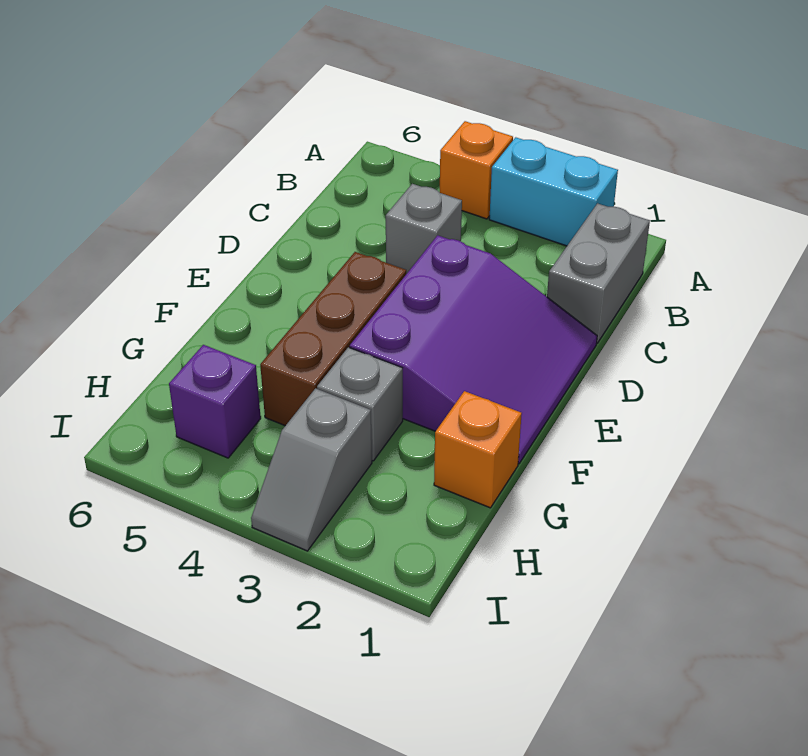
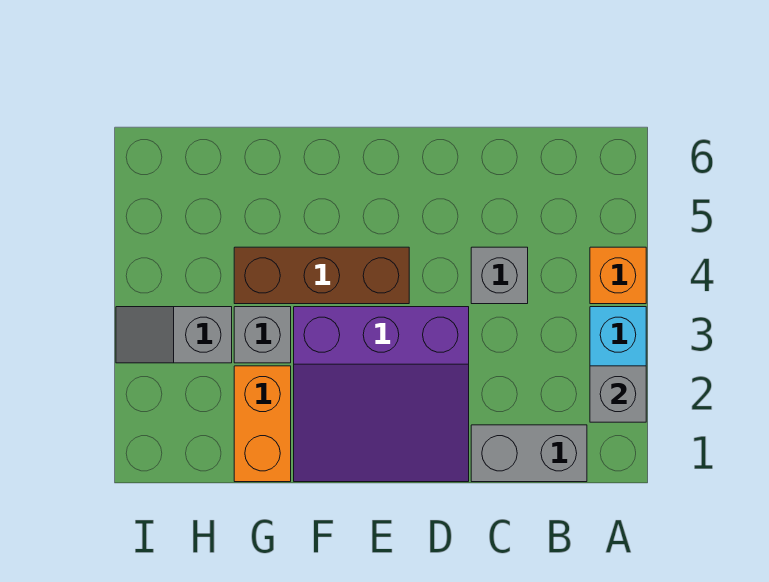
none -> grey brick A2 level 2
orange brick G1 level 1 -> orange brick G1:G2 level 1
purple brick H5 level 1 -> none

